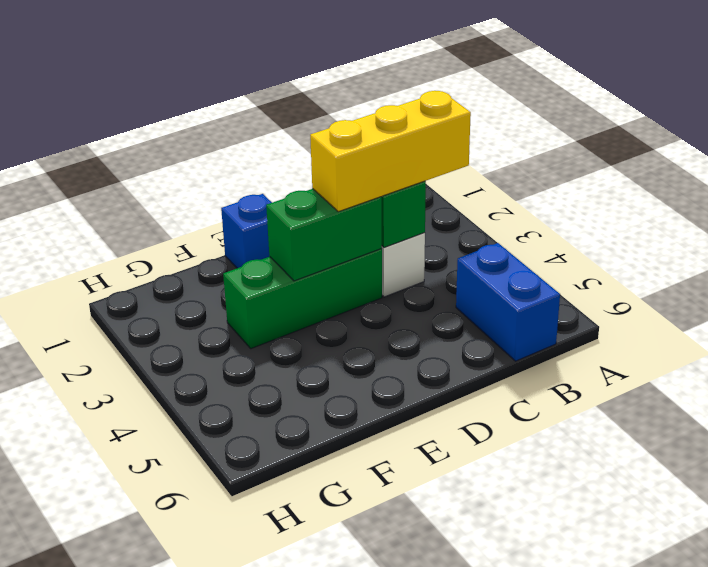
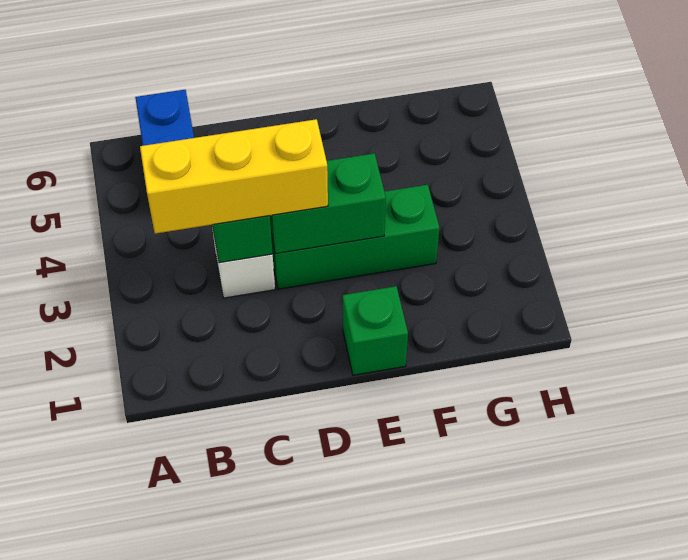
blue brick E1 level 1 -> green brick E1 level 1

